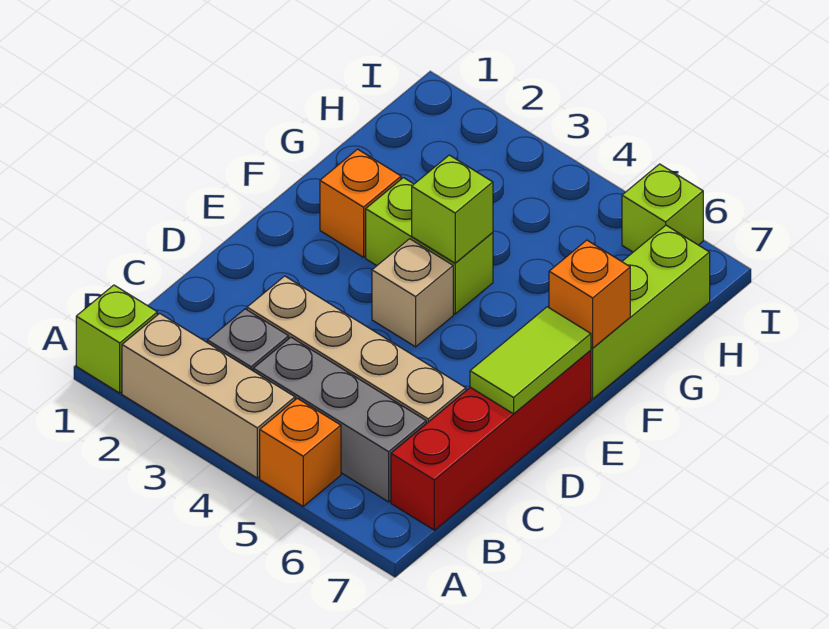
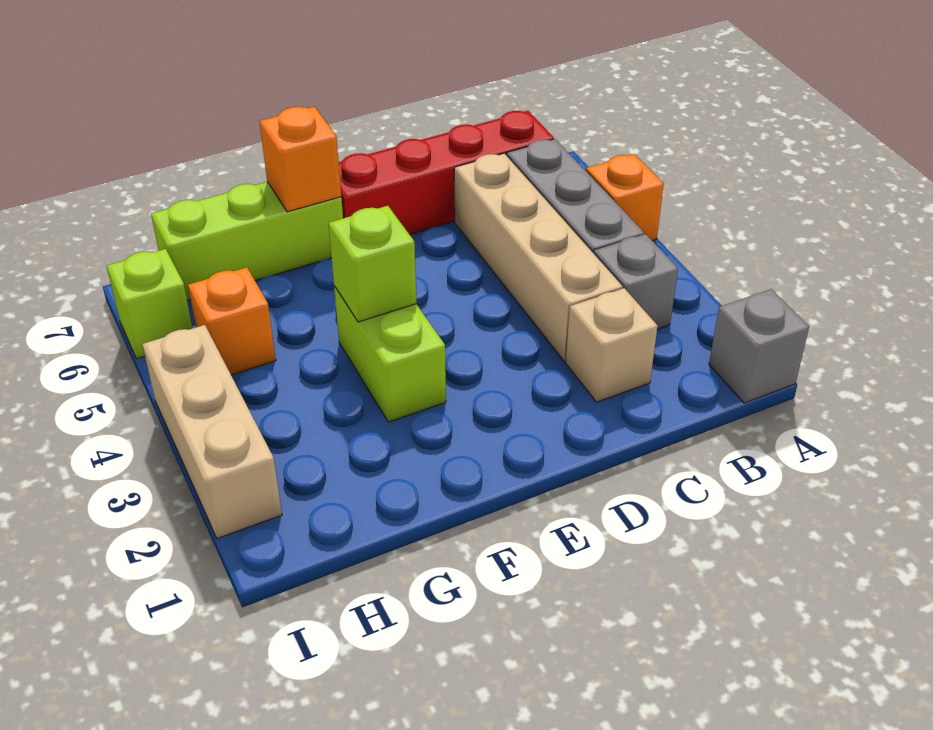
lime brick A1 level 1 -> grey brick A1 level 1
tan brick A2:A4 level 1 -> tan brick I2:I4 level 1
lime tile D7:E7 level 2 -> none
tan brick E4 level 1 -> tan brick C2 level 1
orange brick F2 level 1 -> orange brick H5 level 1

